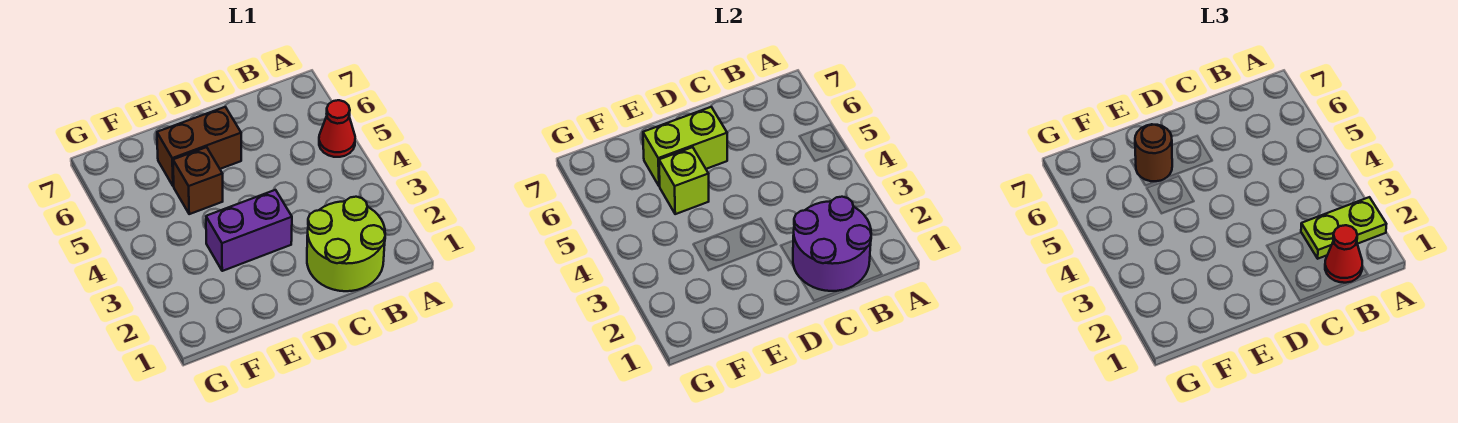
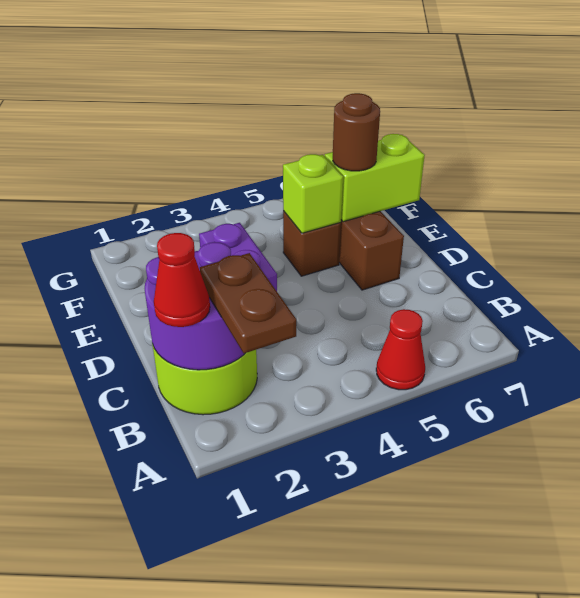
lime plate A2:B2 level 3 -> brown plate A2:B2 level 3
lime brick D6:E6 level 2 -> lime brick E6:E7 level 2

